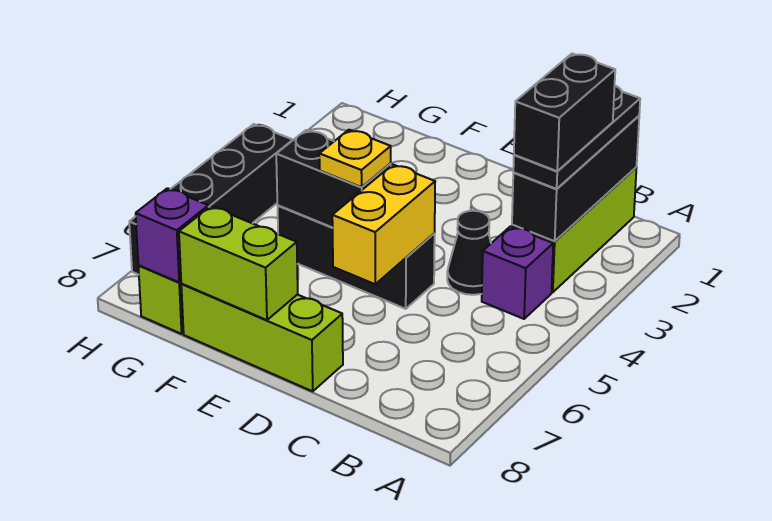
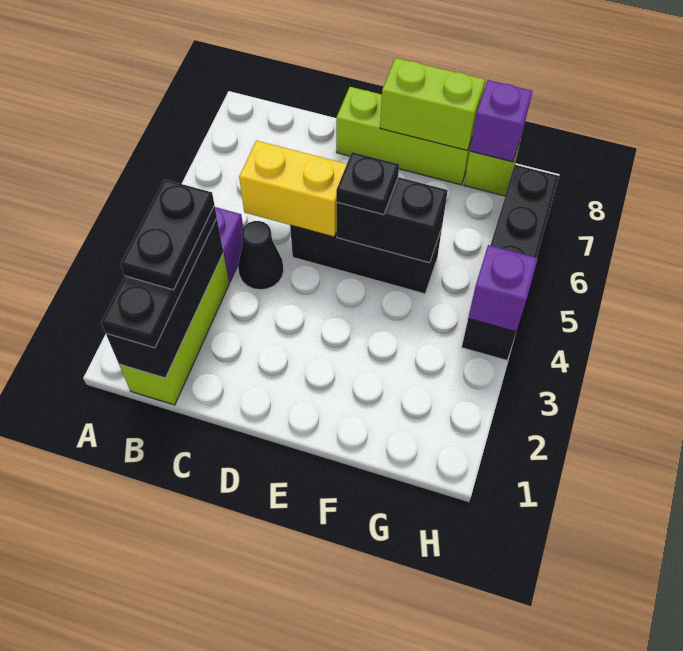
black brick B2:B3 level 4 -> black plate B2:B3 level 4
yellow brick D5:D6 level 2 -> yellow brick C5:D5 level 2
yellow plate E5 level 3 -> black plate E5 level 3
none -> purple brick H4 level 2

